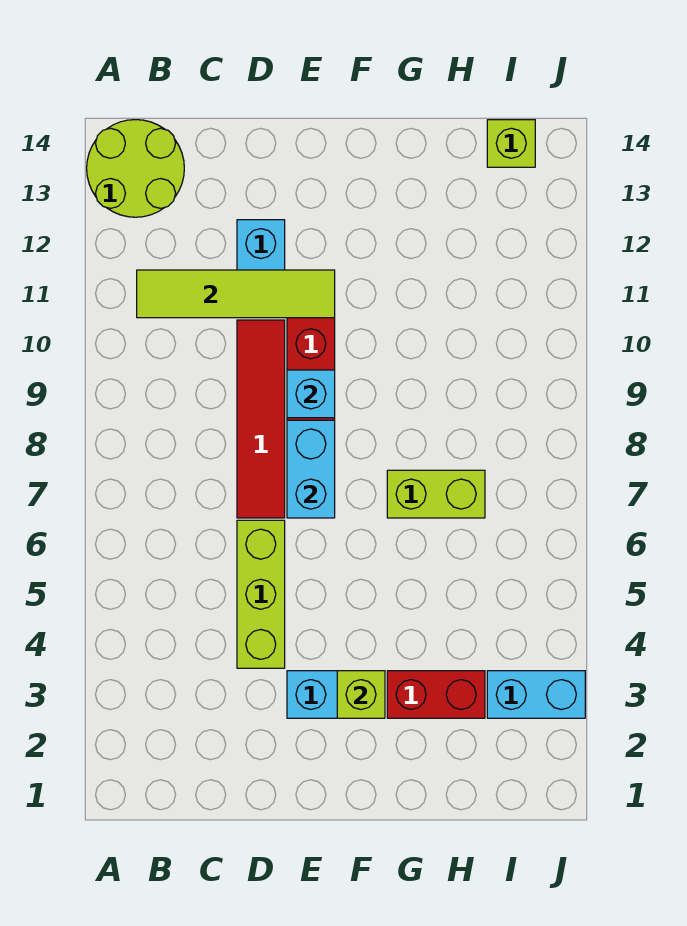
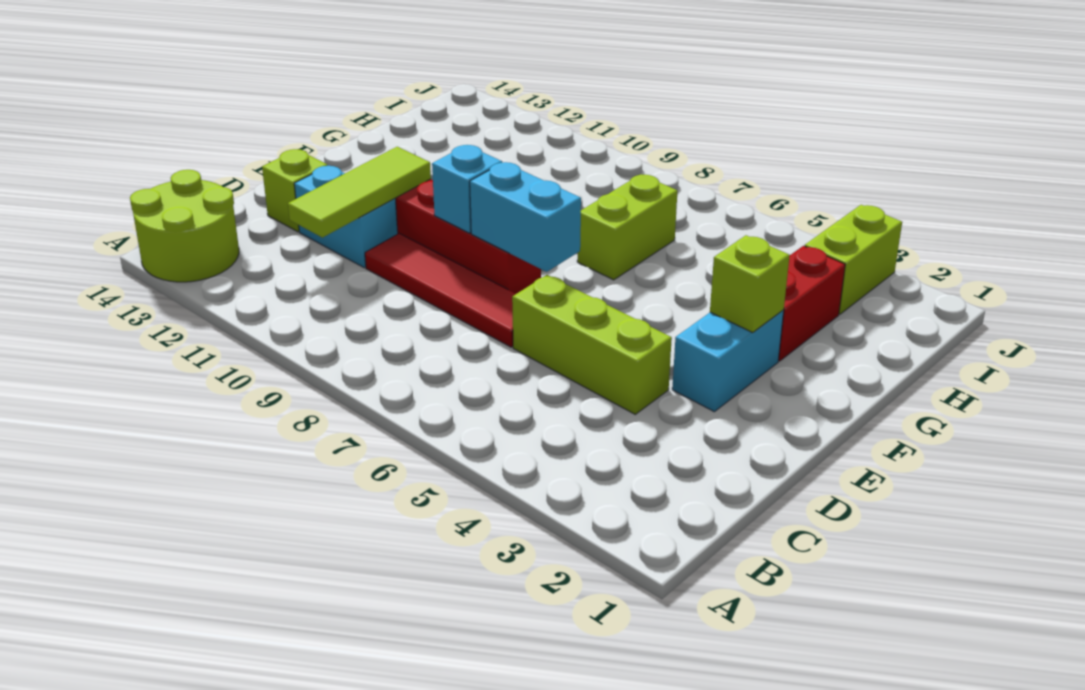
lime tile B11:E11 level 2 -> lime tile C11:E11 level 2
cyan brick I3:J3 level 1 -> lime brick I3:J3 level 1
lime brick I14 level 1 -> lime brick D13 level 1

